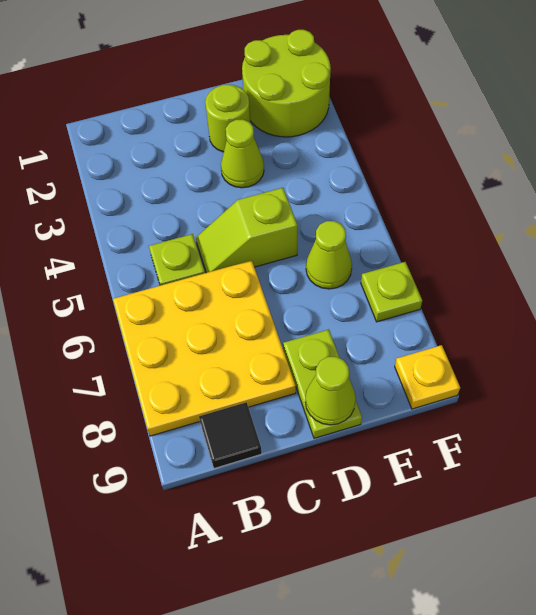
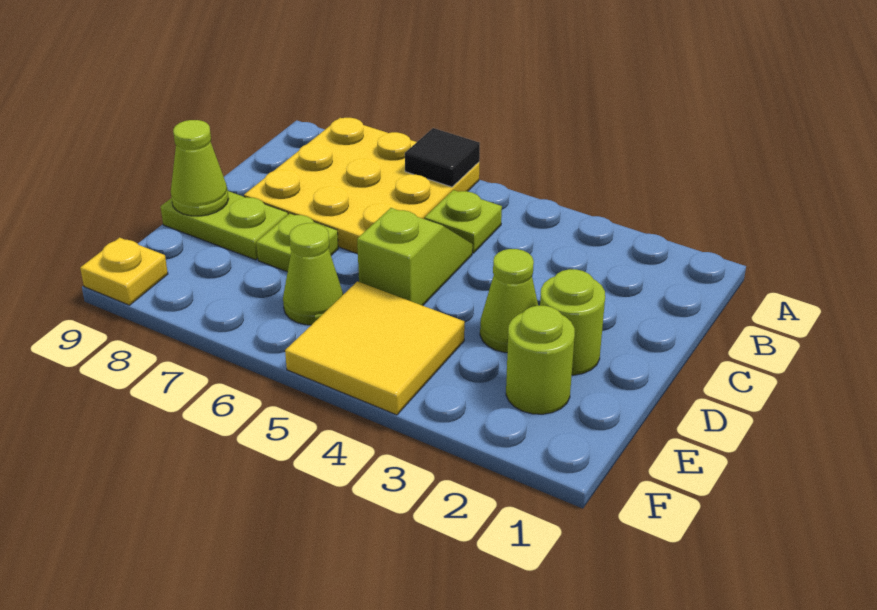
black tile B9 level 1 -> black tile A6 level 2
lime round brick E1:F2 level 1 -> lime round brick E2 level 1
none -> yellow tile E4:F5 level 1
lime plate F7 level 1 -> lime plate D7 level 1

